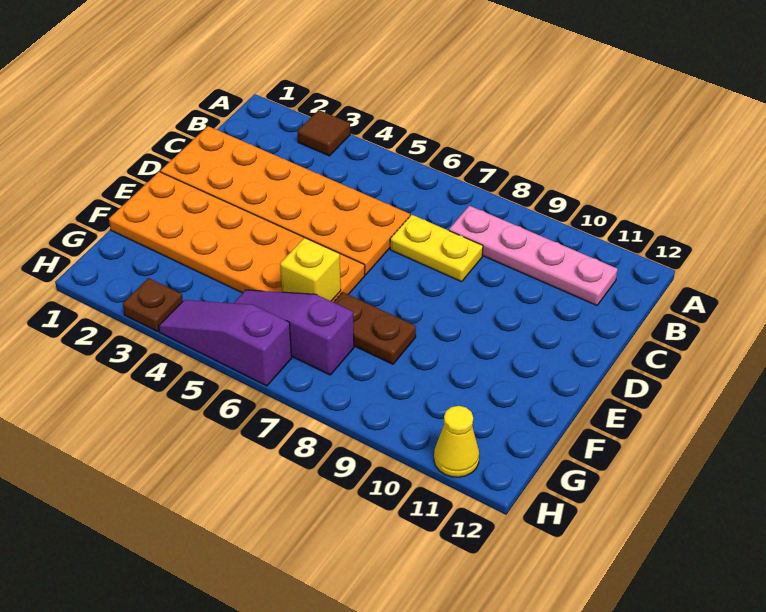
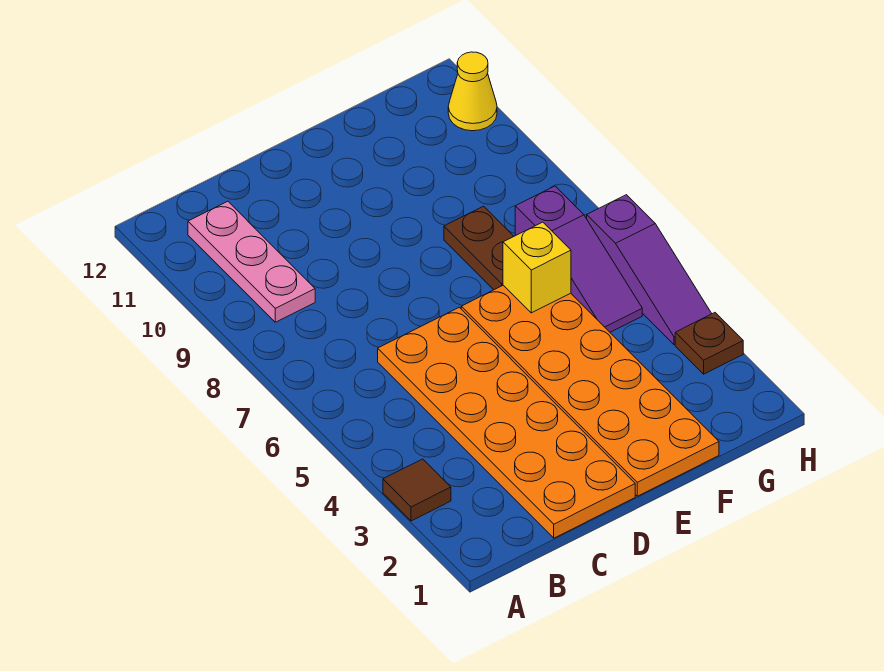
pink plate B8:B11 level 1 -> pink plate B9:B11 level 1
yellow plate C7:C8 level 1 -> none

